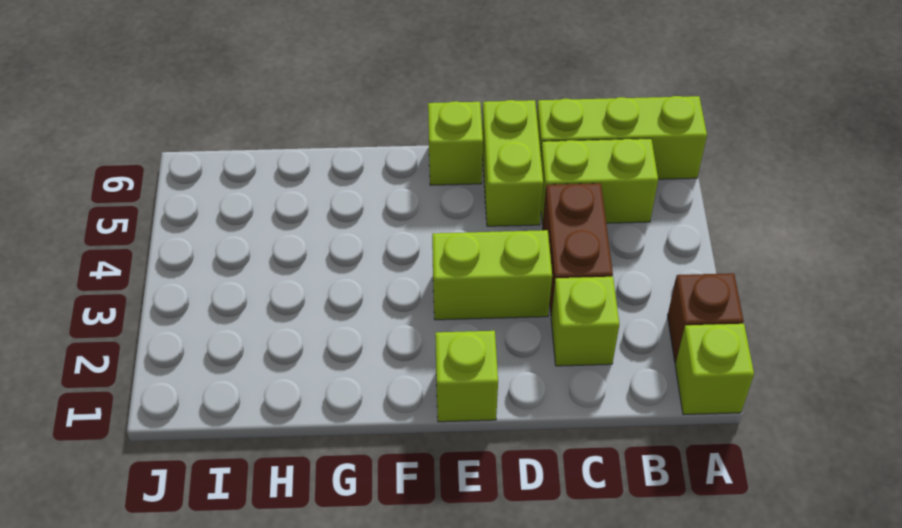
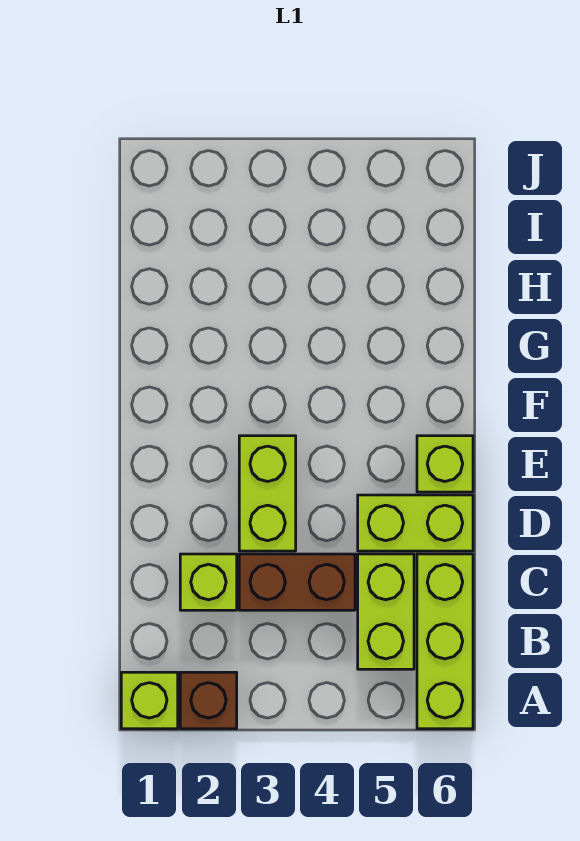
lime brick E1 level 1 -> none

